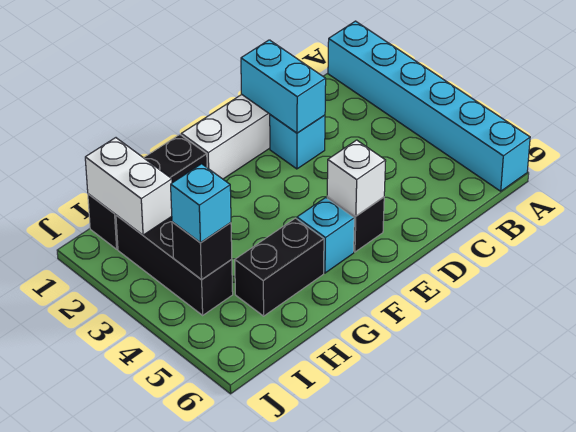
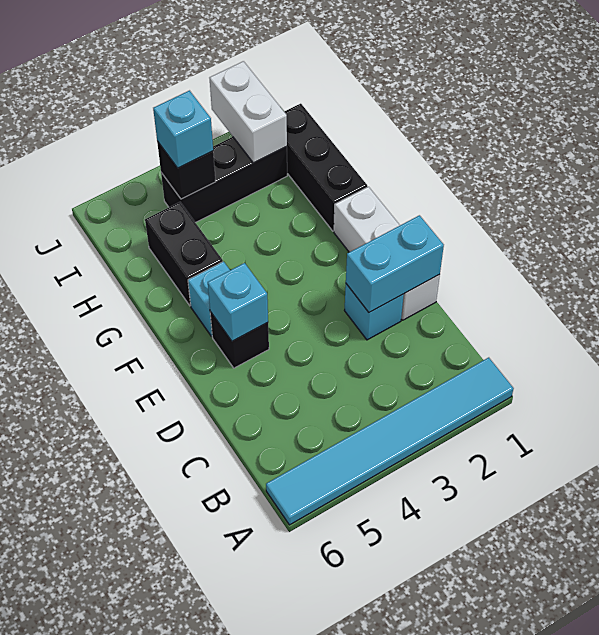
cyan brick A1:A6 level 1 -> cyan tile A1:A6 level 1
white brick E5 level 2 -> cyan brick E5 level 2
white brick I1:I2 level 2 -> white brick I2:J2 level 2

